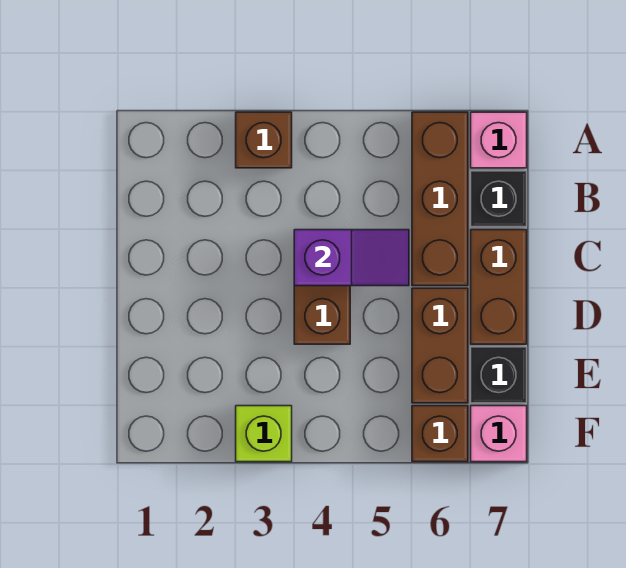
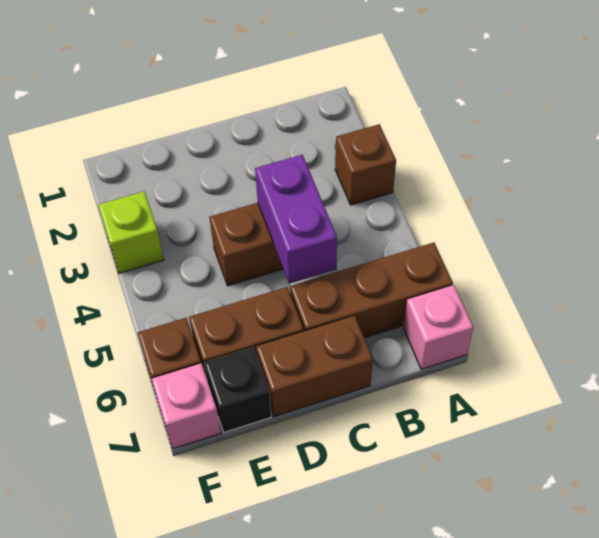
black brick B7 level 1 -> none
purple slope C4:C5 level 2 top 4 -> purple brick C4:C5 level 2

